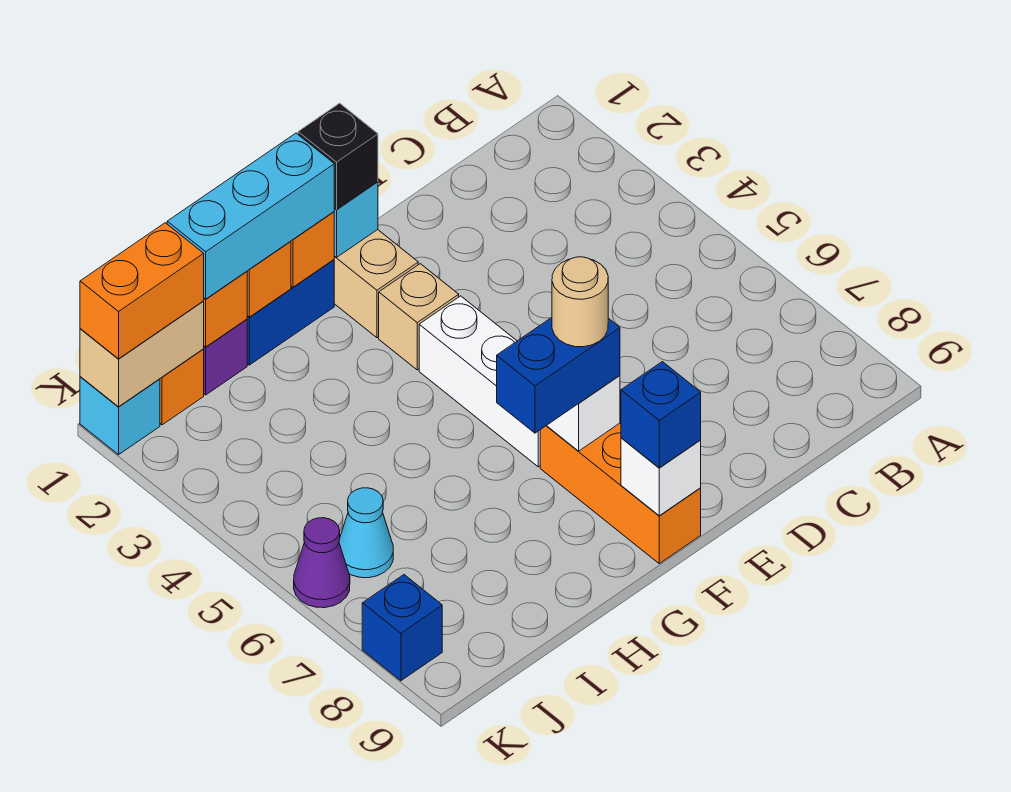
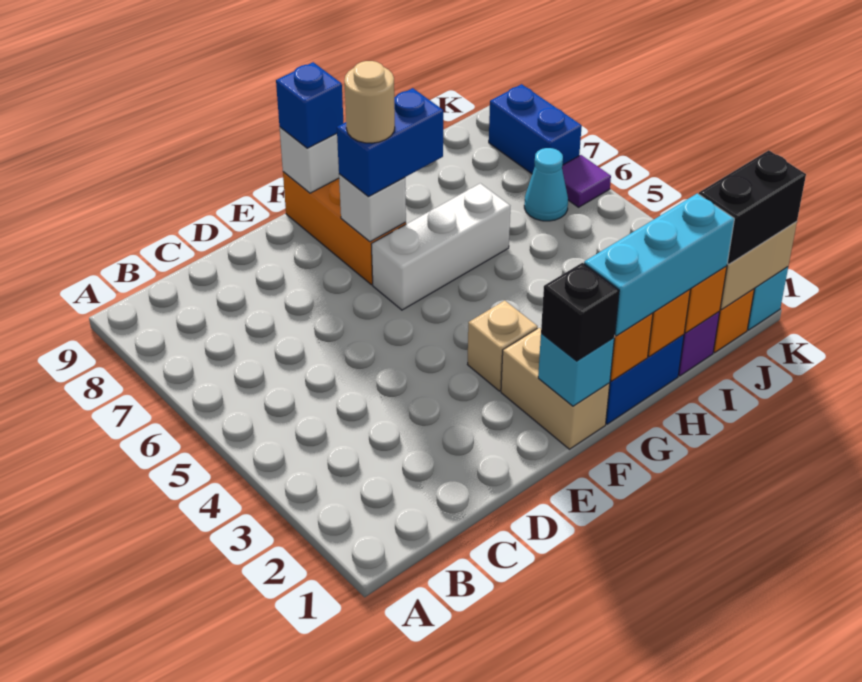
white brick F4:F6 level 1 -> white brick F6:H6 level 1
orange brick J1:K1 level 3 -> black brick J1:K1 level 3
purple cone K6 level 1 -> purple tile K6 level 1
blue brick K8 level 1 -> blue brick K7:K8 level 1

